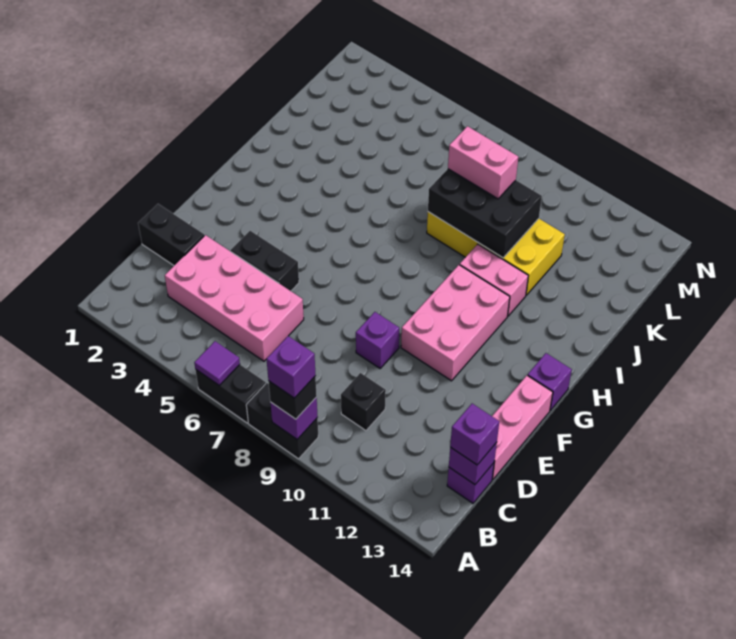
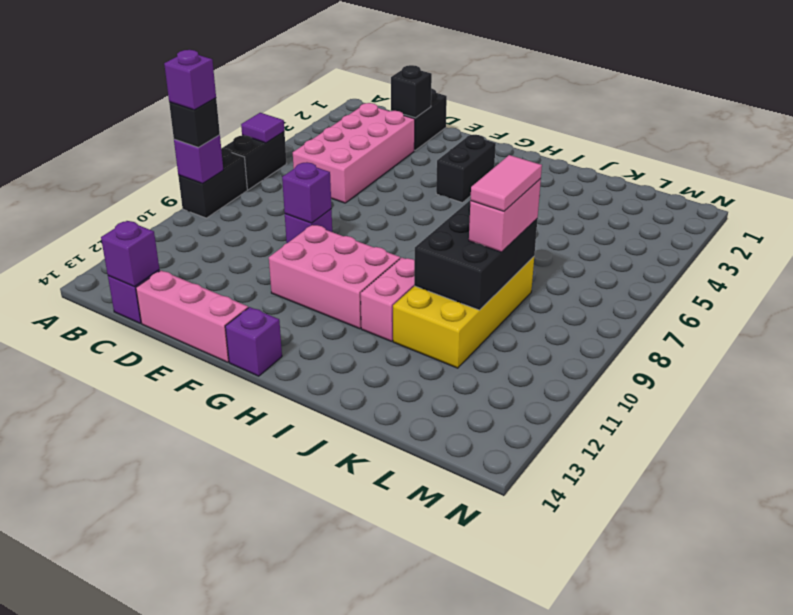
black brick C10 level 1 -> black brick D2 level 2
purple brick C14 level 3 -> purple brick E9 level 2
black brick E4:E5 level 1 -> black brick G3:G4 level 1
none -> pink tile K8:K9 level 4

